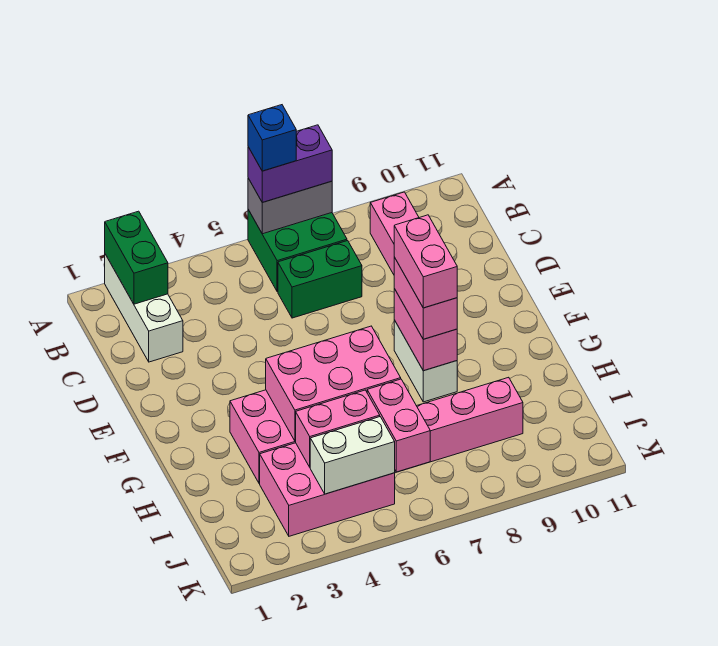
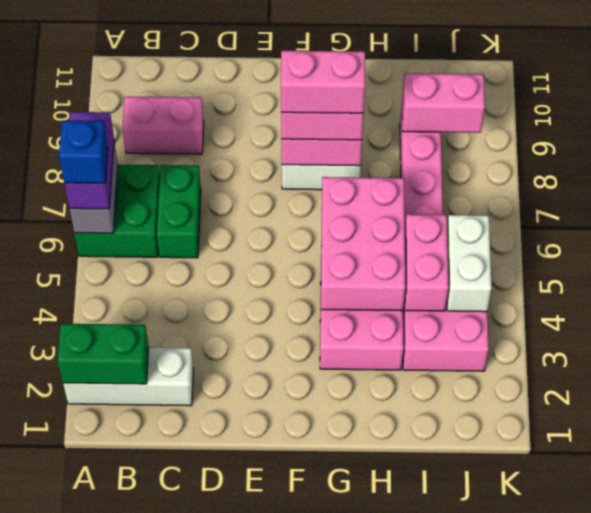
pink brick I6:J6 level 2 -> pink brick I9:J9 level 2

